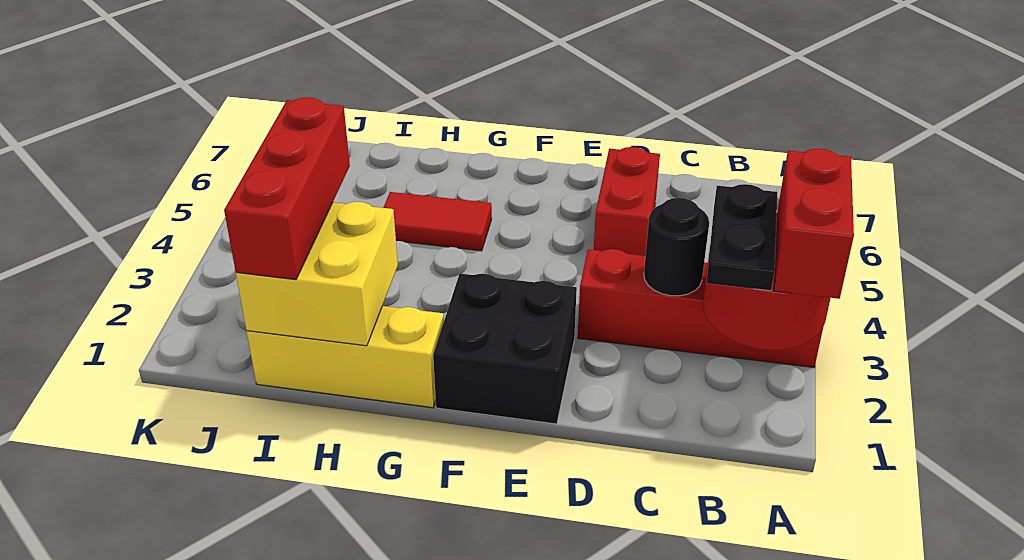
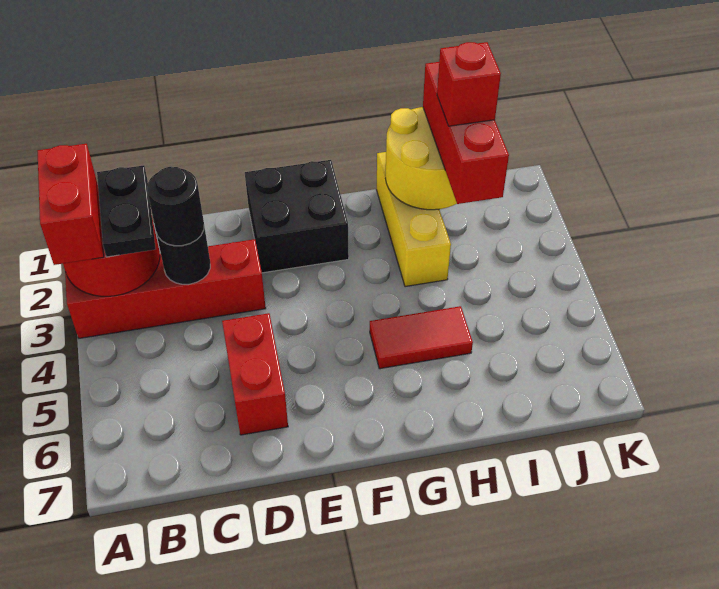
none -> black round brick C3 level 3
yellow brick G1:I1 level 1 -> yellow brick H1:H3 level 1
yellow brick H1:I2 level 2 -> yellow round brick H1:I2 level 2
none -> red brick I2 level 4

